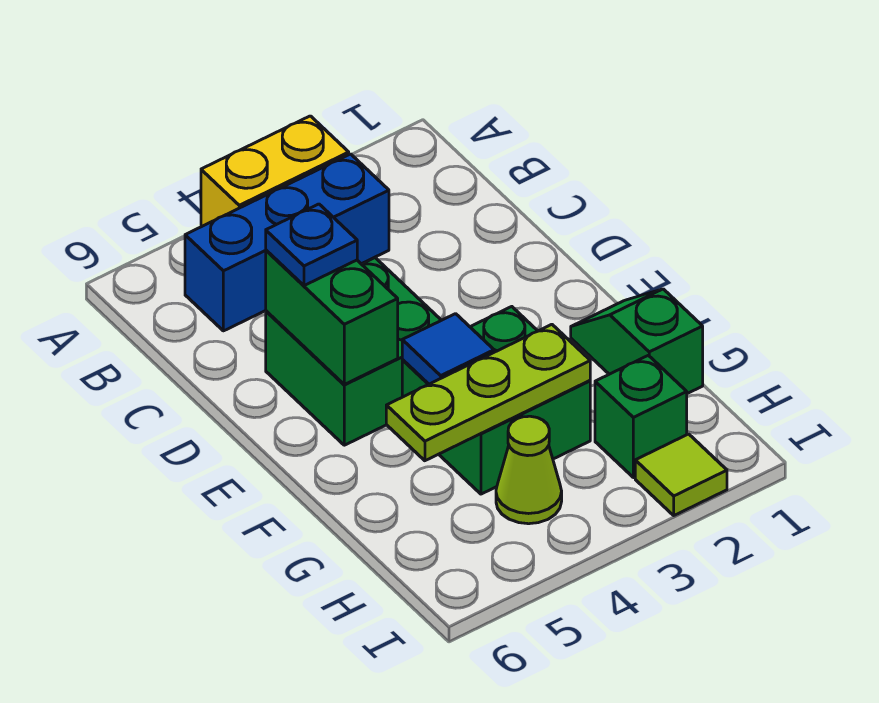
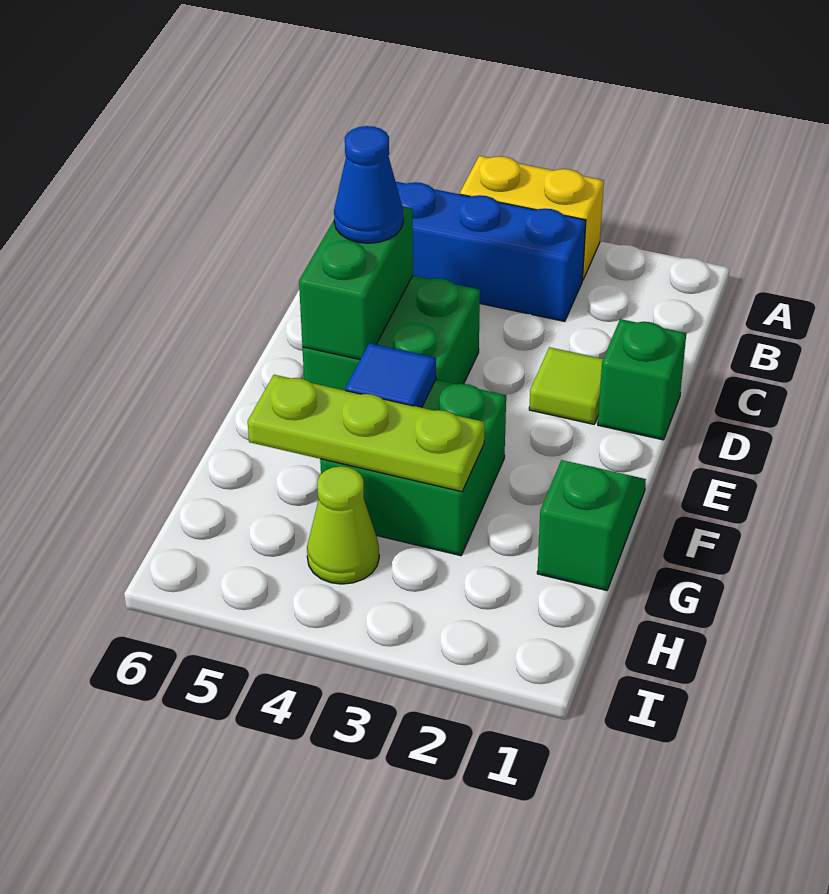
blue plate D5 level 3 -> blue cone D5 level 3
green brick H2 level 1 -> green brick D1 level 1
lime tile I2 level 1 -> lime tile D2 level 1

